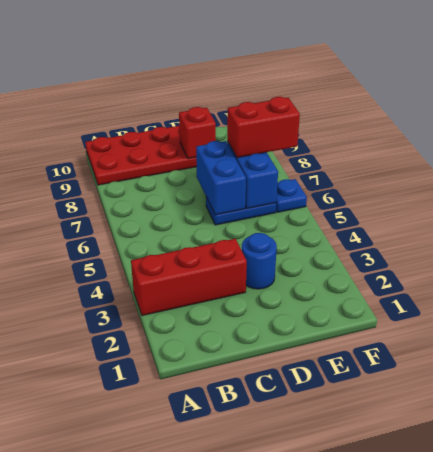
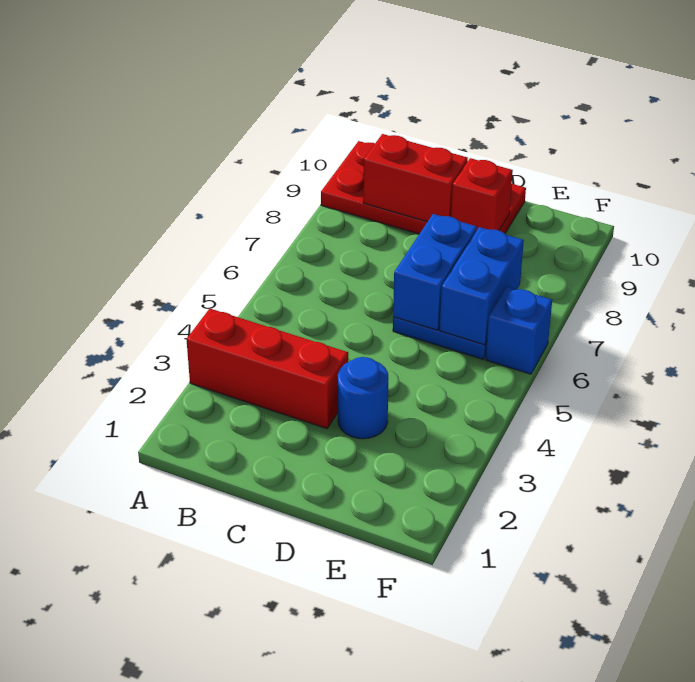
red brick E7:F7 level 3 -> red brick B9:C9 level 2
blue plate F6 level 1 -> blue brick F6 level 1

